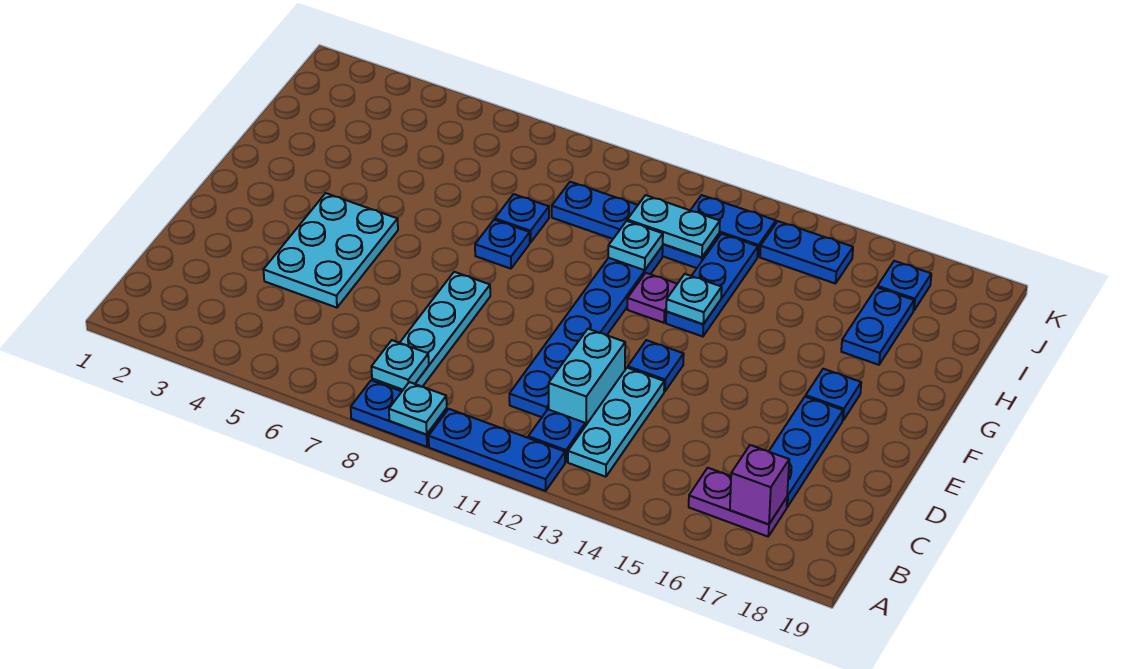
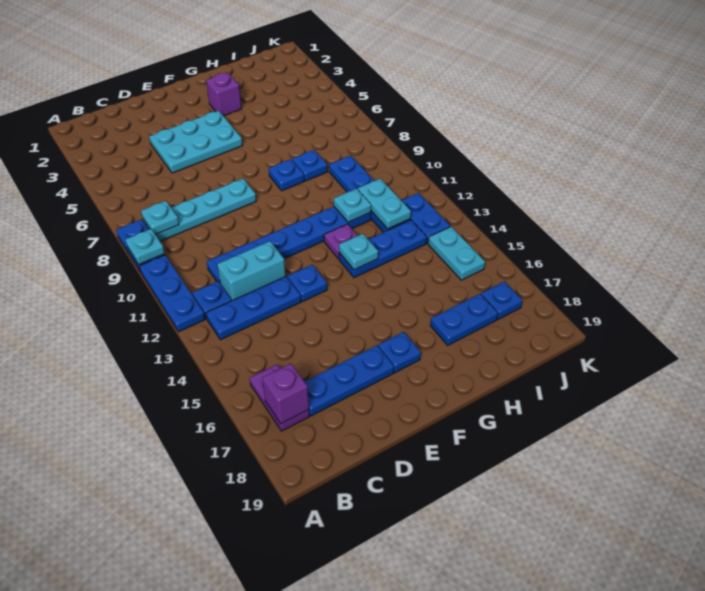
cyan plate B13:D13 level 1 -> blue plate B13:D13 level 1
none -> purple brick G3 level 1
blue plate J14:J15 level 1 -> cyan plate J14:J15 level 1

